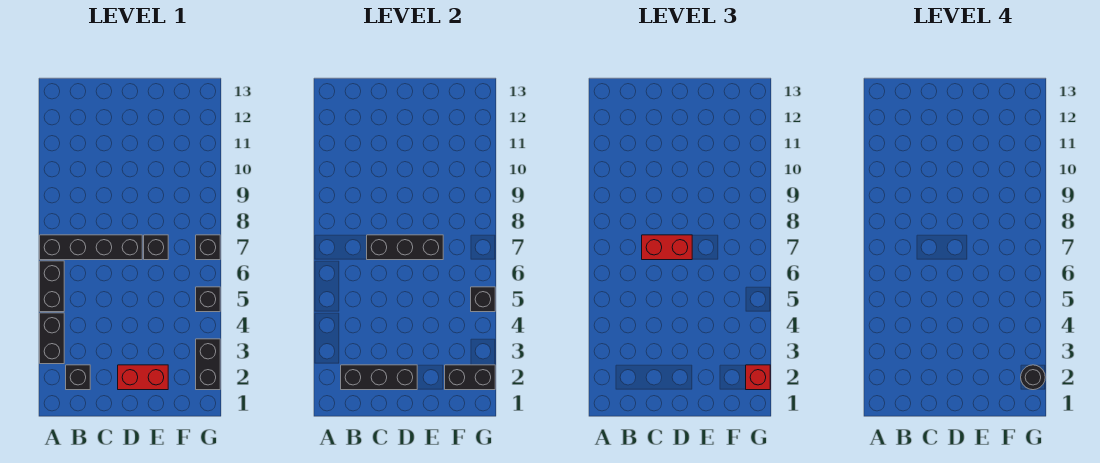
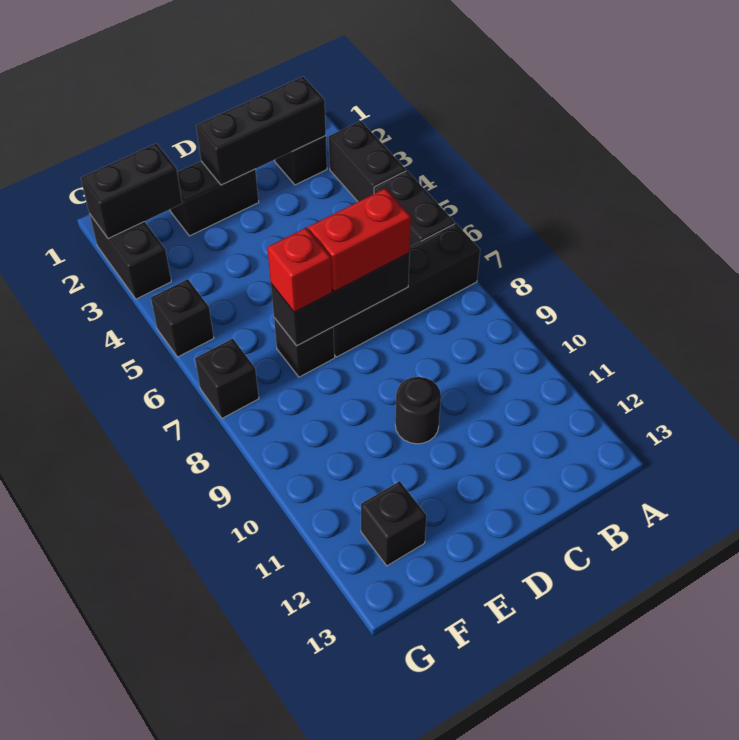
red brick D2:E2 level 1 -> black brick D2:E2 level 1
red brick G2 level 3 -> red brick E7 level 3
black round brick G2 level 4 -> black round brick D10 level 1
black brick G5 level 2 -> black brick F12 level 1

